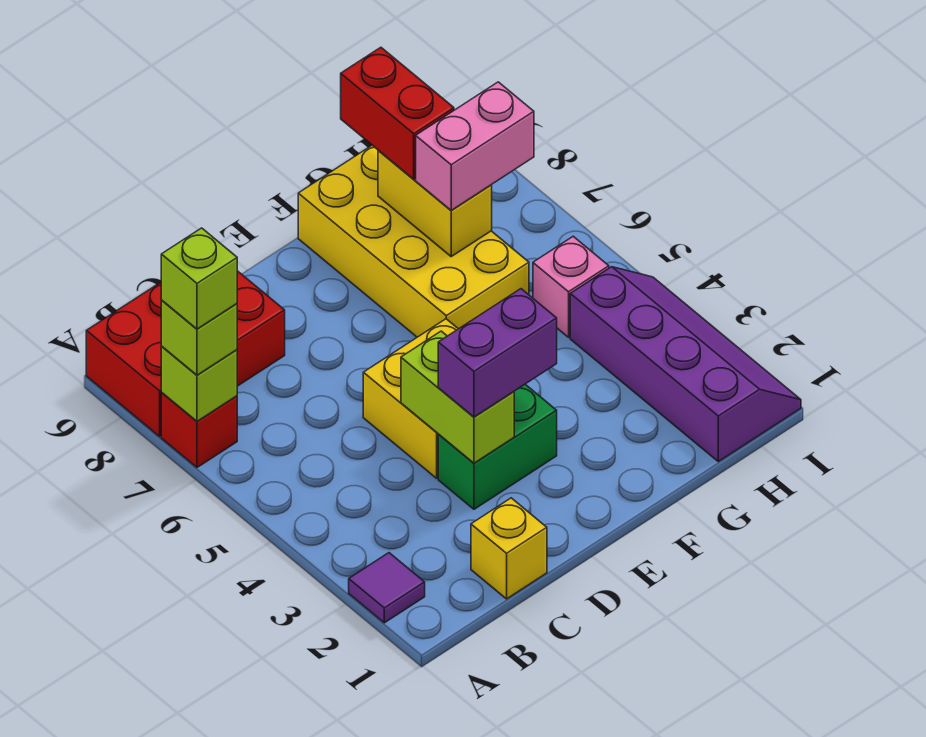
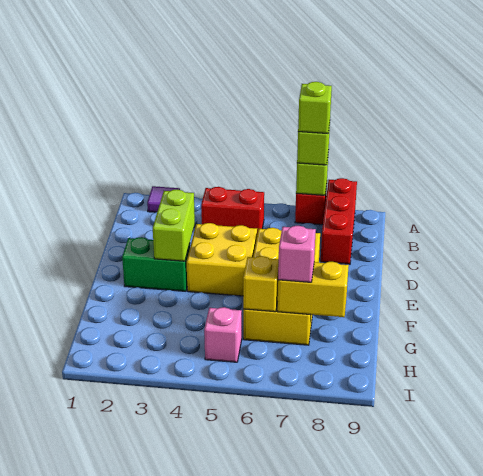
red brick A8:C9 level 1 -> red brick A8:C8 level 1
yellow brick C1 level 1 -> yellow brick G6 level 2
green brick D3:E3 level 1 -> green brick E2:E3 level 1
lime brick D3:D4 level 2 -> lime brick D3:E3 level 2
purple brick D3:E3 level 3 -> none
yellow brick F6:G9 level 1 -> yellow brick D6:G7 level 1
pink brick G7:H7 level 3 -> pink brick G7 level 3
red brick G8:G9 level 3 -> red brick B4:B5 level 1
purple slope H1:I4 level 1 top H -> none

